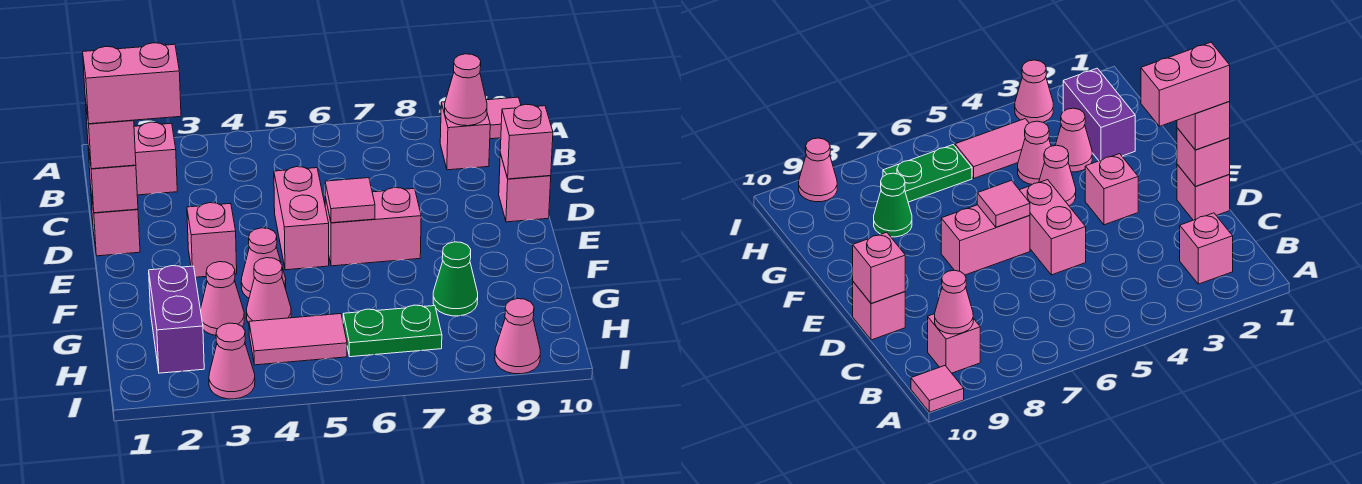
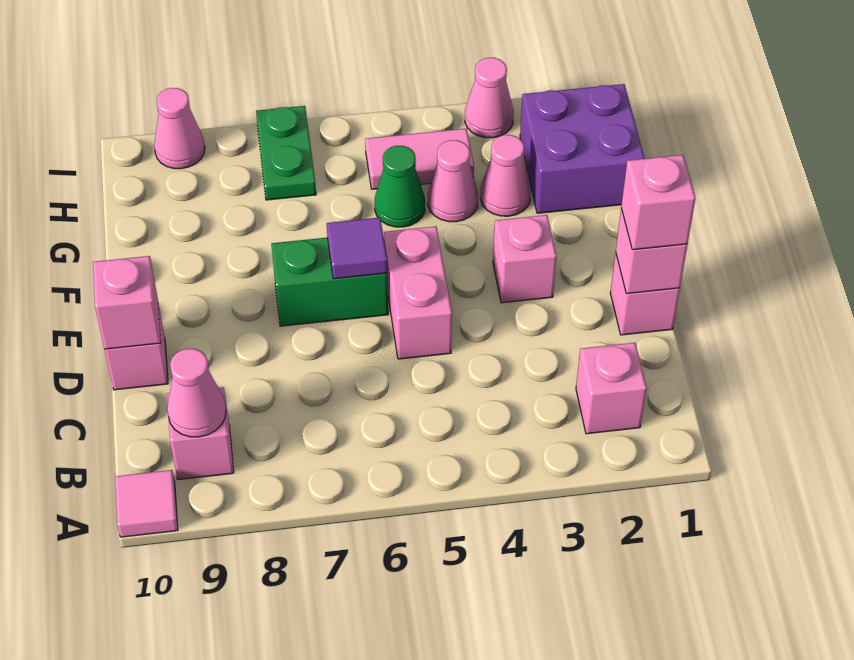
pink brick D1:D2 level 4 -> none
pink brick E6:E7 level 1 -> green brick E6:E7 level 1
pink tile E6 level 2 -> purple tile E6 level 2
pink cone F4 level 1 -> none
purple brick G2:H2 level 1 -> purple brick G1:H2 level 1
green cone G8 level 1 -> green cone G5 level 1
green plate H6:H7 level 1 -> green plate H7:I7 level 1

